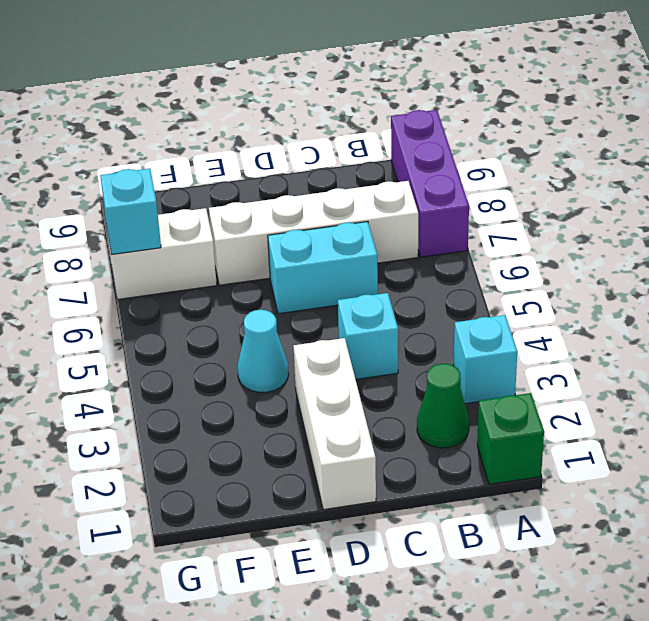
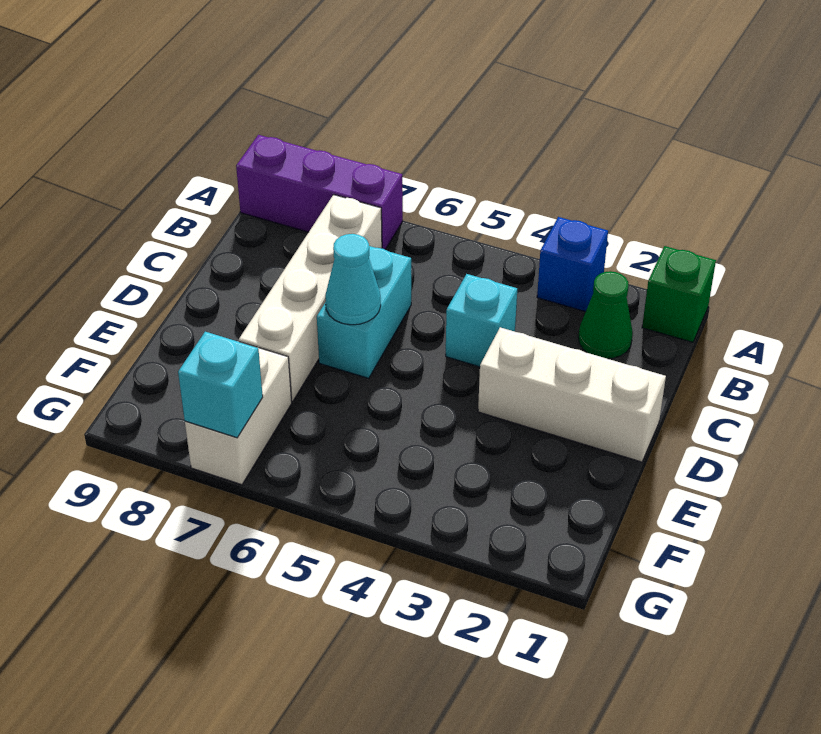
cyan brick A3 level 1 -> blue brick A3 level 1
cyan cone E4 level 1 -> cyan cone D6 level 2

